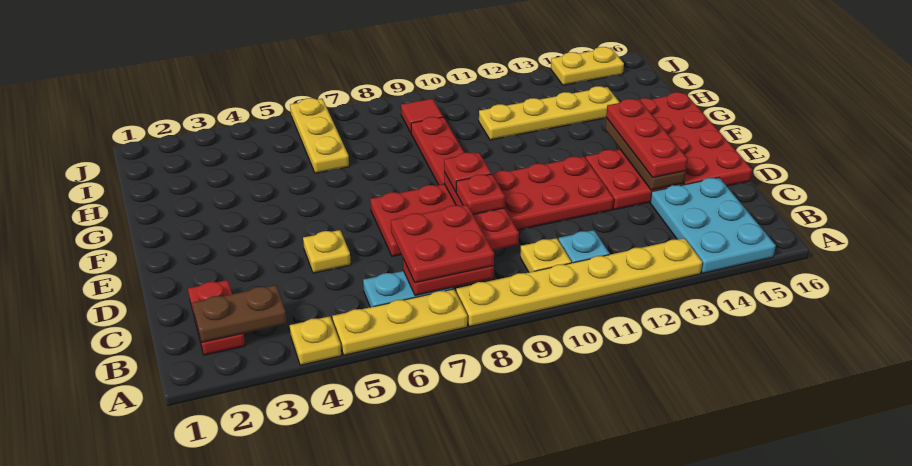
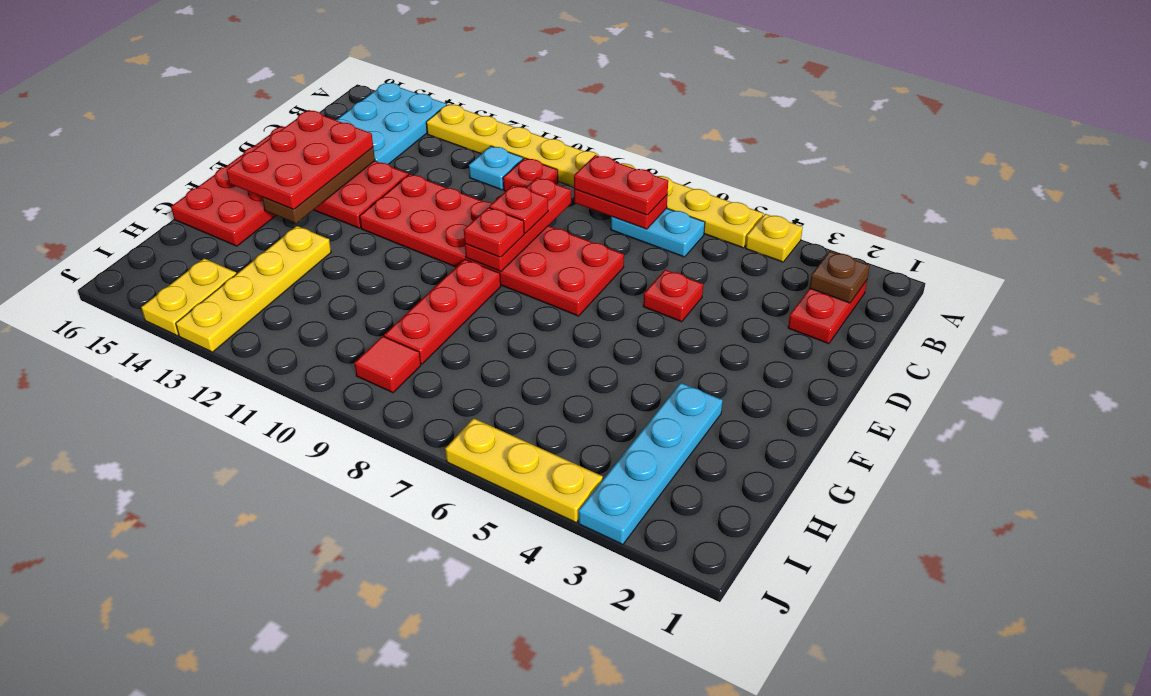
brown plate B2:B3 level 2 -> brown plate B2 level 2
red plate B7:C8 level 3 -> red plate B7:B8 level 3
yellow plate B10 level 1 -> red plate B10 level 1
yellow plate D5 level 1 -> red plate D5 level 1
red plate D14:F14 level 3 -> red plate D14:F15 level 3
none -> cyan plate G3:J3 level 1
yellow plate H6:J6 level 1 -> yellow plate J4:J6 level 1
yellow plate H11:H14 level 1 -> yellow plate G13:J13 level 1
yellow plate J14:J15 level 1 -> yellow plate I14:J14 level 1

